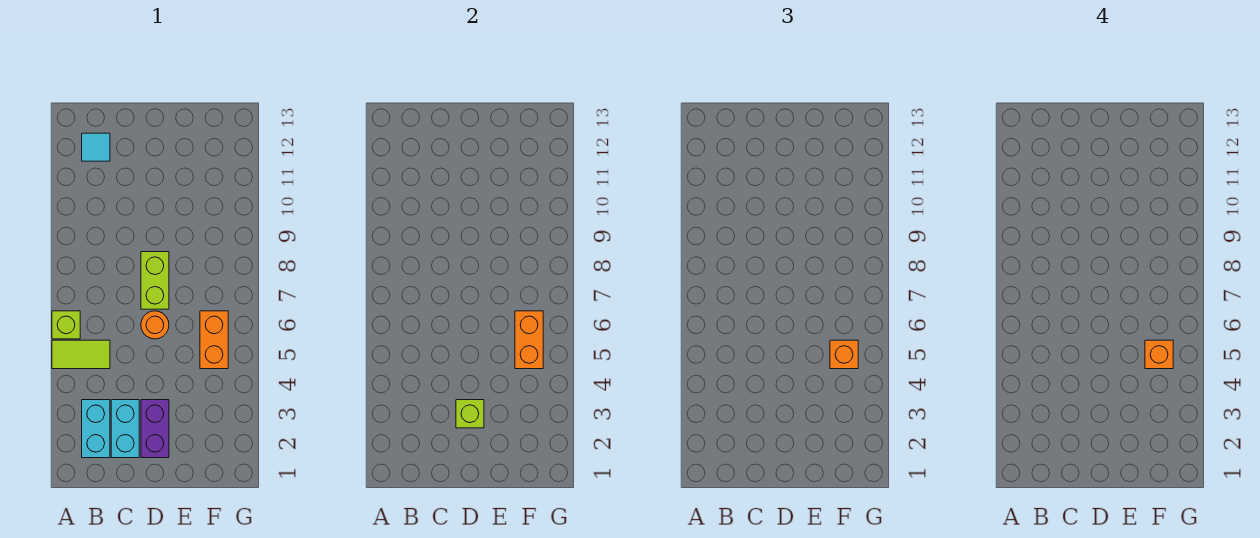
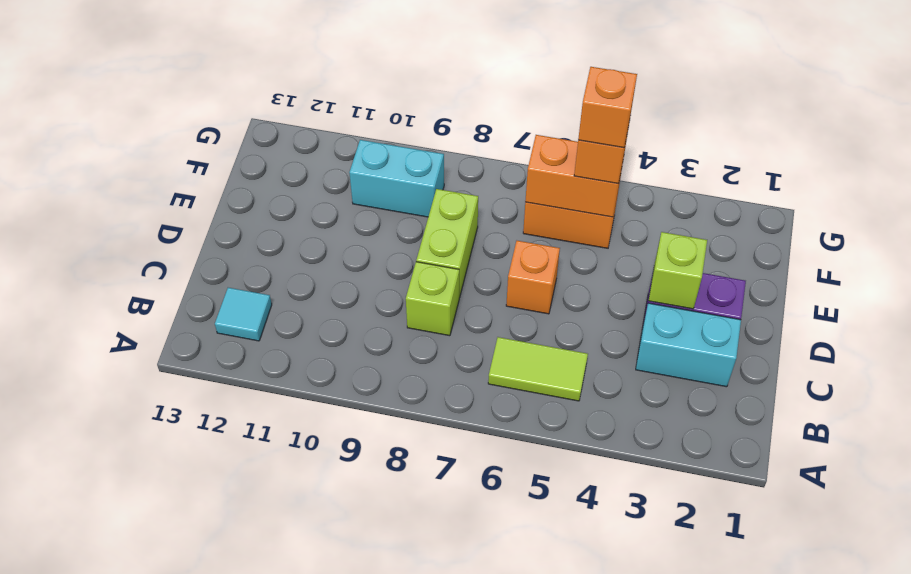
lime tile A5:B5 level 1 -> lime tile B5:B6 level 1
lime brick A6 level 1 -> lime brick C8 level 1
cyan brick B2:B3 level 1 -> cyan brick F9:F10 level 1
orange round brick D6 level 1 -> orange brick D6 level 1
lime brick D7:D8 level 1 -> lime brick D8:E8 level 1

